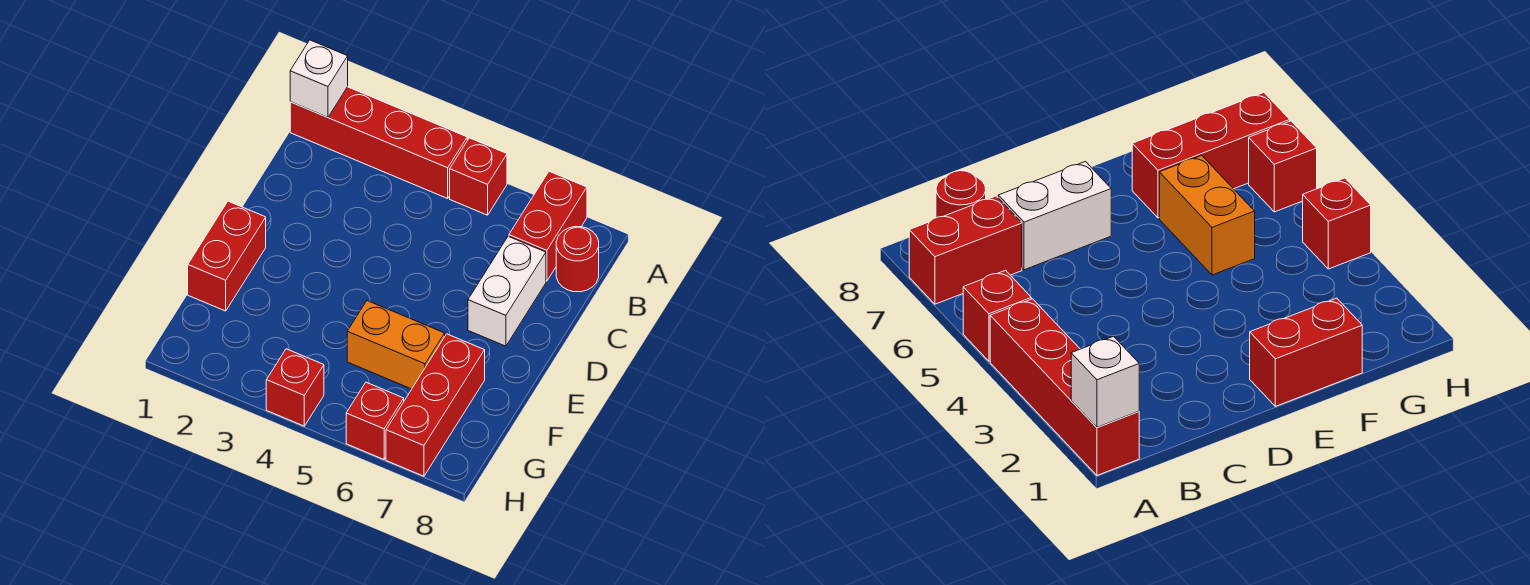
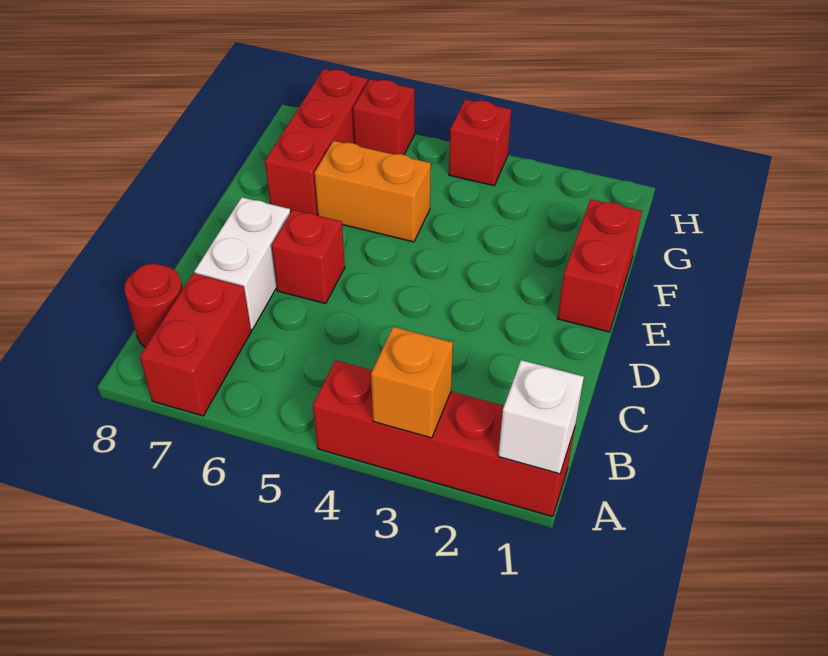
none -> orange brick A3 level 2
red brick A5 level 1 -> red brick D6 level 1

